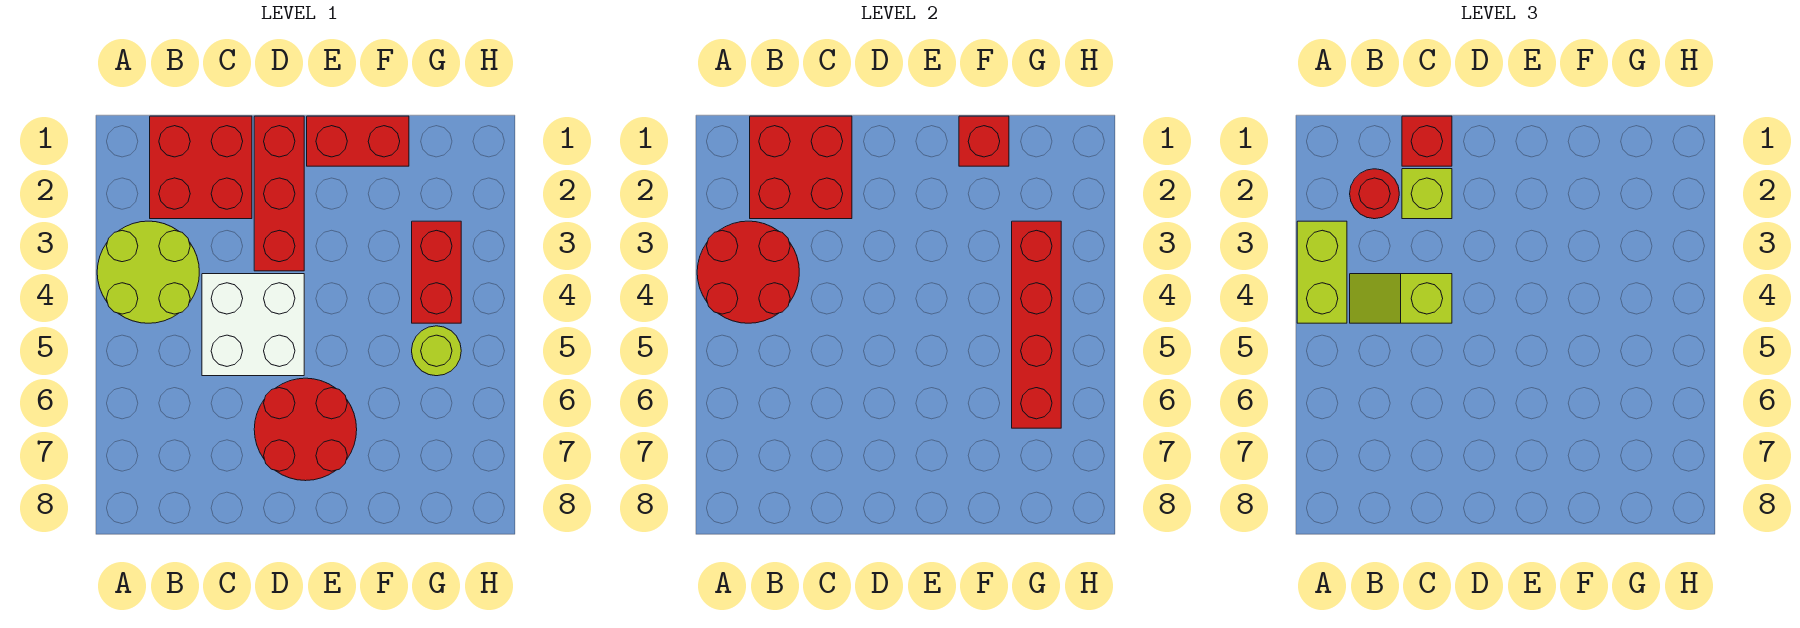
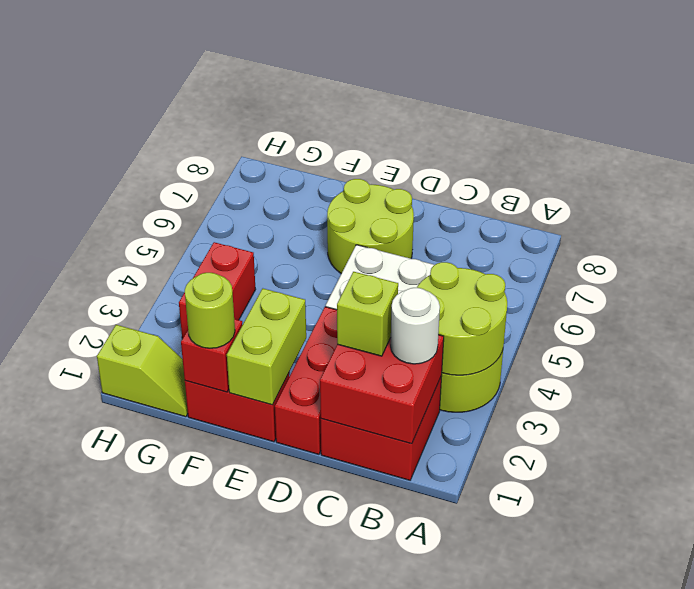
red round brick A3:B4 level 2 -> lime round brick A3:B4 level 2
lime brick A3:A4 level 3 -> lime brick E1:E2 level 2
red round brick B2 level 3 -> white round brick B2 level 3
lime slope B4:C4 level 3 top C -> lime slope G1:H1 level 1 top H
red brick C1 level 3 -> none
red round brick D6:E7 level 1 -> lime round brick D6:E7 level 1
red brick G3:G6 level 2 -> none
lime round brick G5 level 1 -> lime round brick F1 level 3

